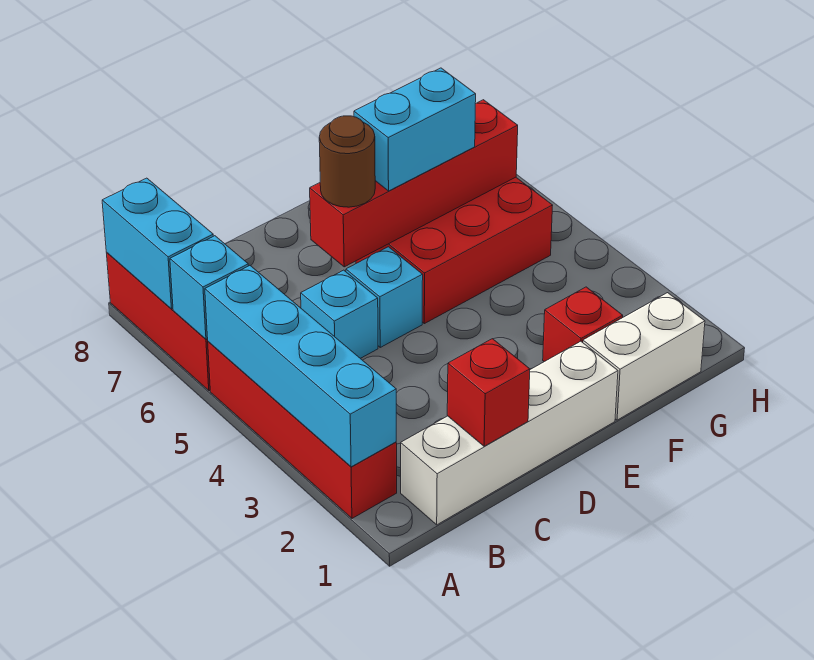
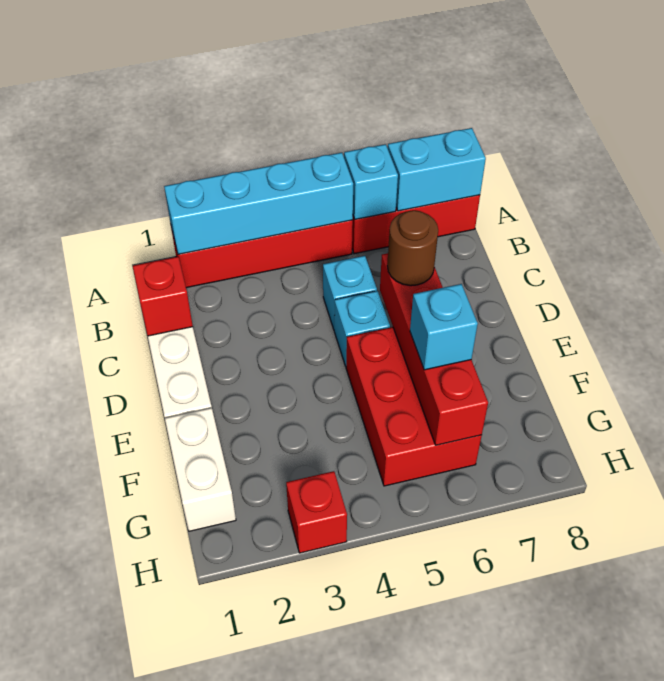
cyan brick E6:F6 level 3 -> cyan brick F6 level 3
red brick F2 level 1 -> red brick H3 level 1

